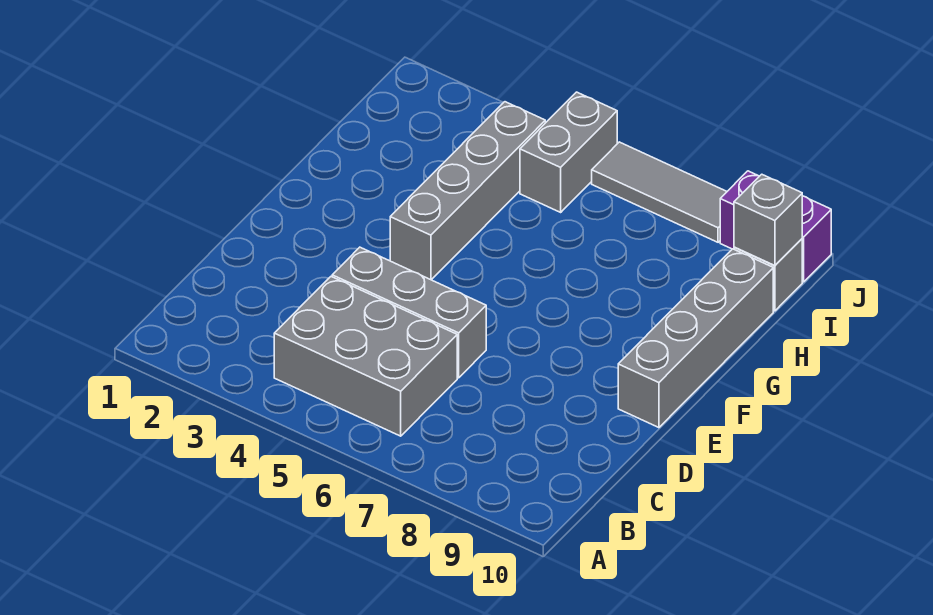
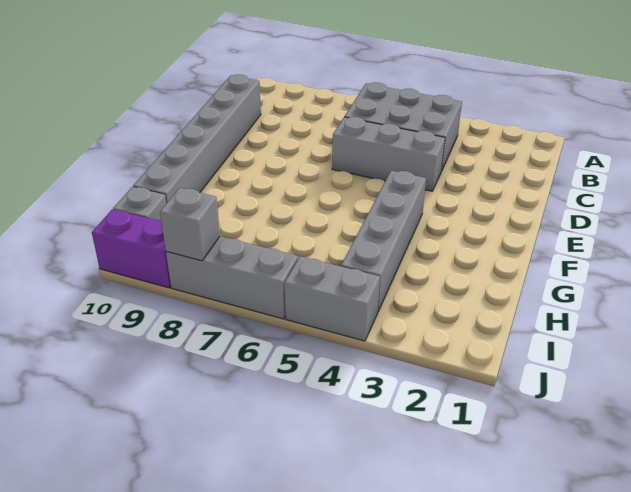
grey brick E10:H10 level 1 -> grey brick C10:H10 level 1
grey brick I5:J5 level 1 -> grey brick J4:J5 level 1
grey brick I10 level 2 -> grey brick J8 level 2
grey tile J6:J8 level 1 -> grey brick J6:J8 level 1

